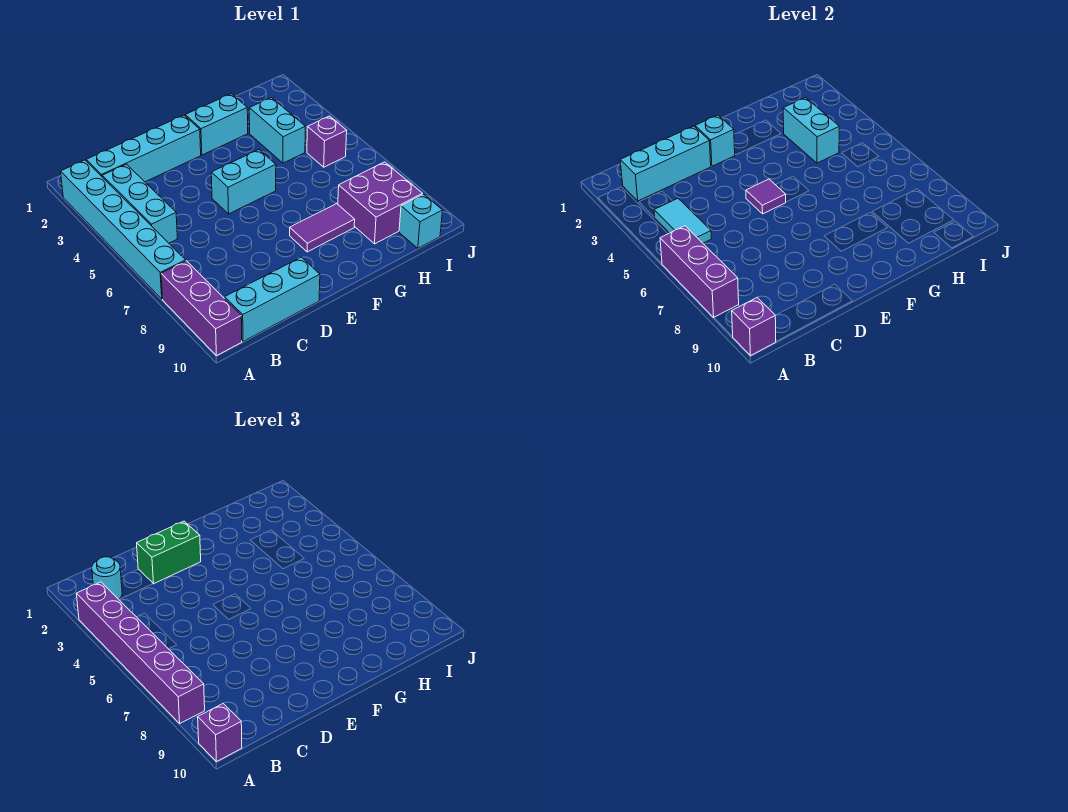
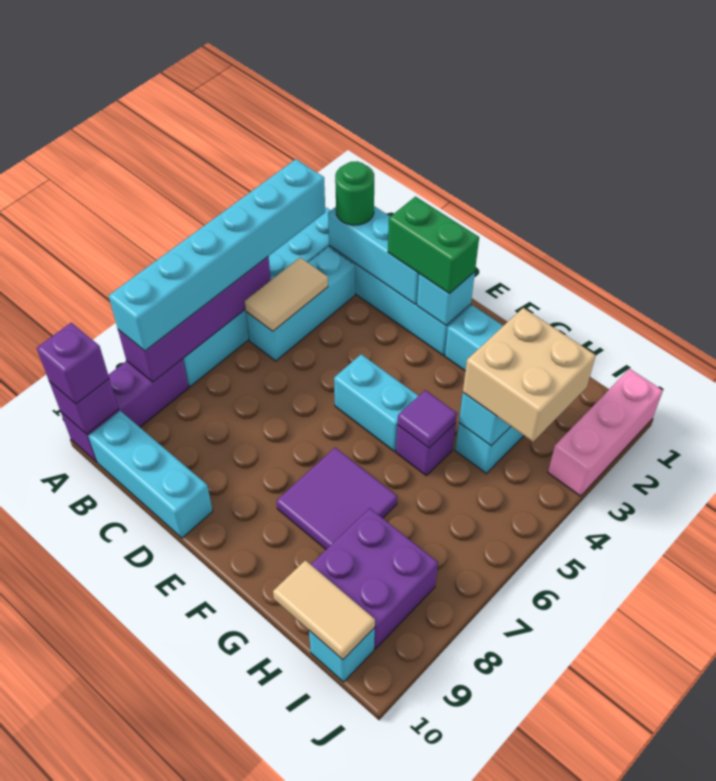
purple brick A3:A8 level 3 -> cyan brick A3:A8 level 3
purple brick A6:A8 level 2 -> purple brick A5:A8 level 2
cyan round brick B2 level 3 -> green round brick B2 level 3
cyan tile B4:B5 level 2 -> tan tile B4:B5 level 2
purple tile E5 level 2 -> purple tile G5 level 2
purple tile F8:G8 level 1 -> purple tile F7:G8 level 1
none -> tan brick H3:I4 level 3
none -> tan tile H10:I10 level 2
purple brick I5 level 1 -> purple brick G5 level 1
none -> pink brick J1:J3 level 1

